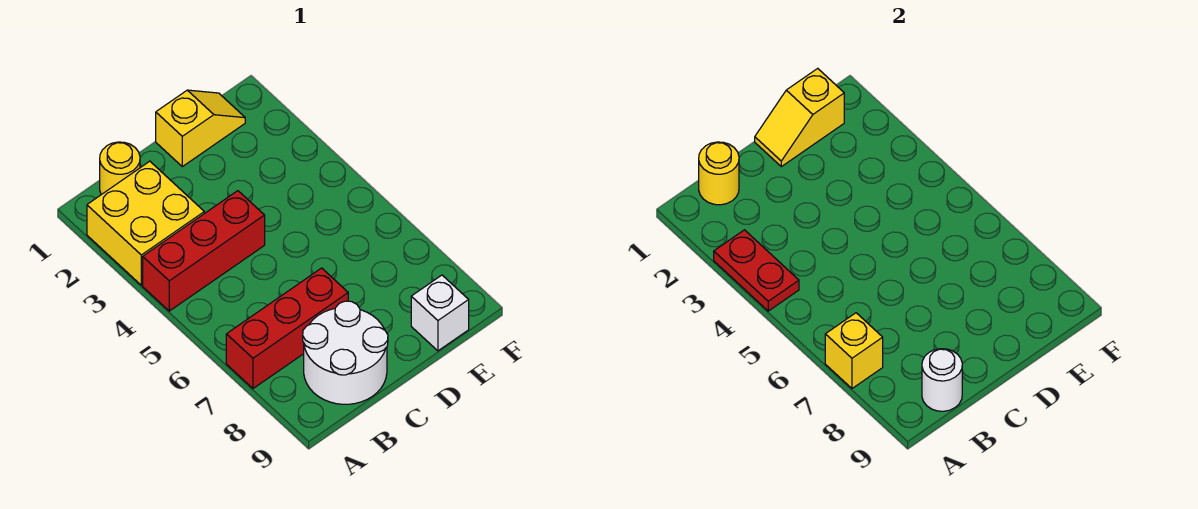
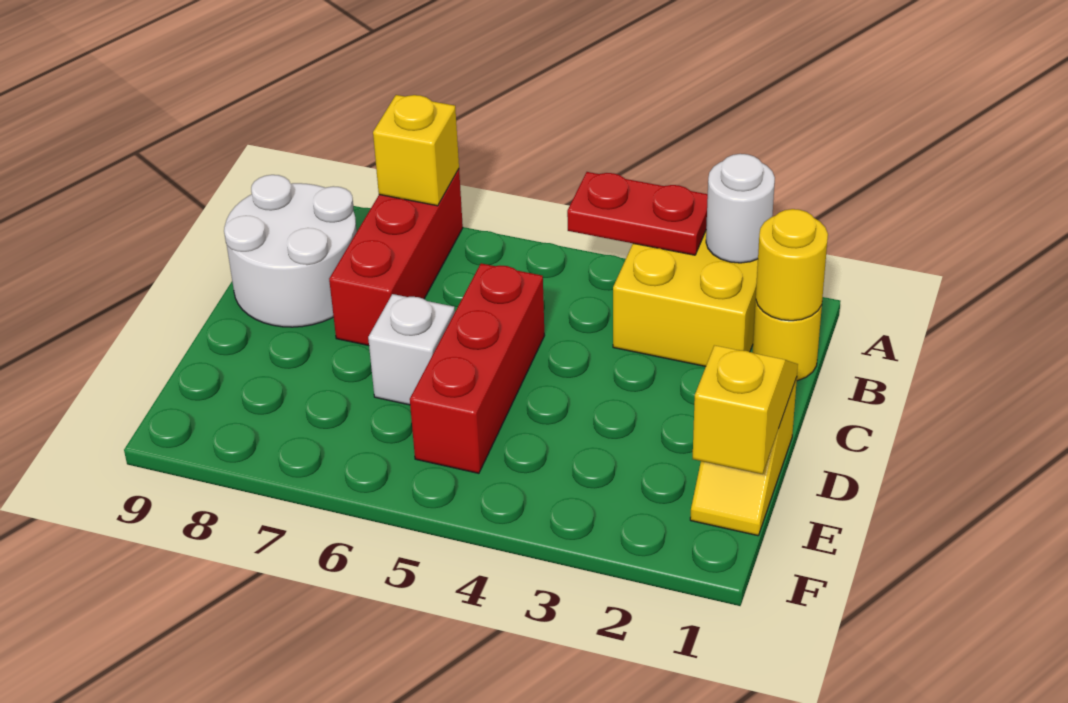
red brick A4:C4 level 1 -> red brick C5:E5 level 1
white round brick B9 level 2 -> white round brick A2 level 2
white brick E9 level 1 -> white brick D6 level 1

